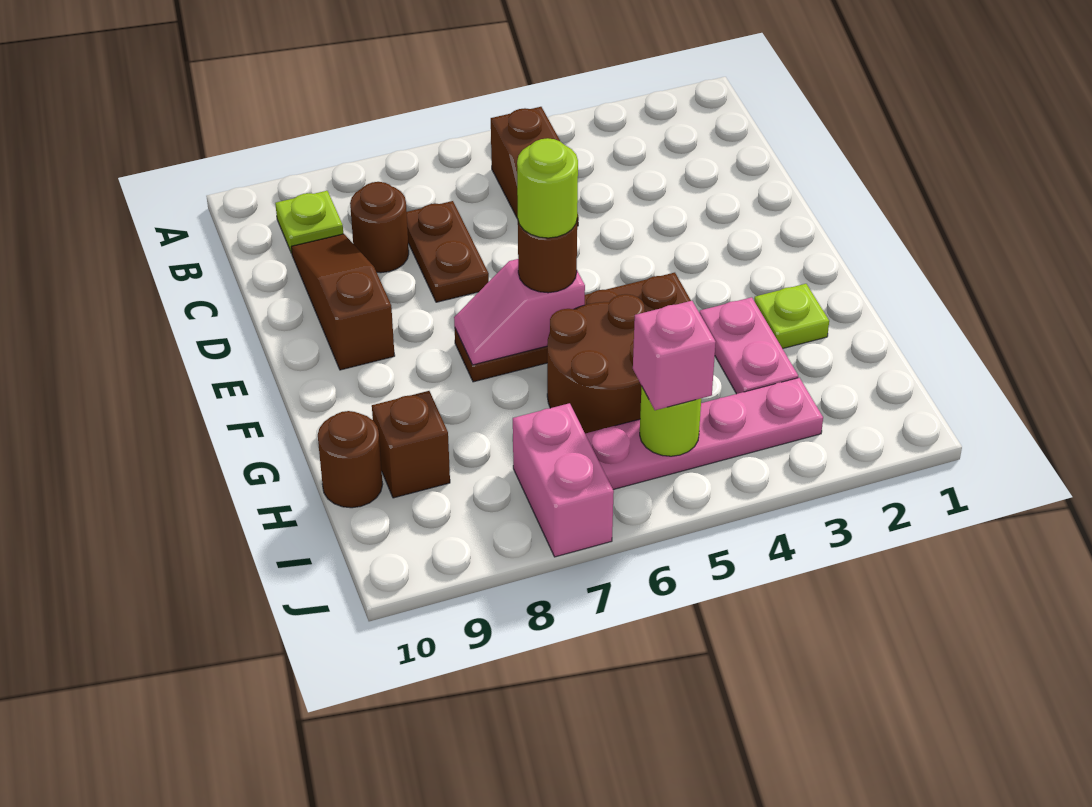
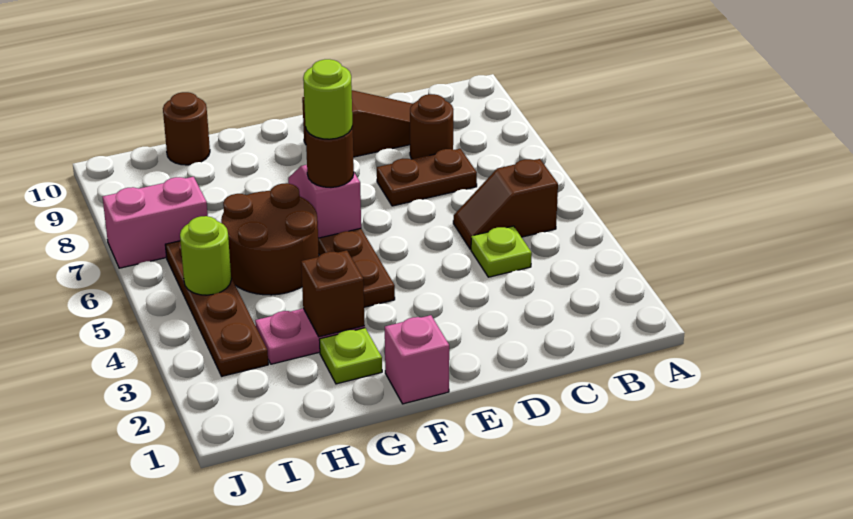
lime plate B9 level 1 -> lime plate C4 level 1
brown brick H9 level 1 -> brown brick G3 level 2
pink plate I3:I6 level 1 -> brown plate I3:I6 level 1
pink brick I5 level 3 -> pink brick F1 level 1

